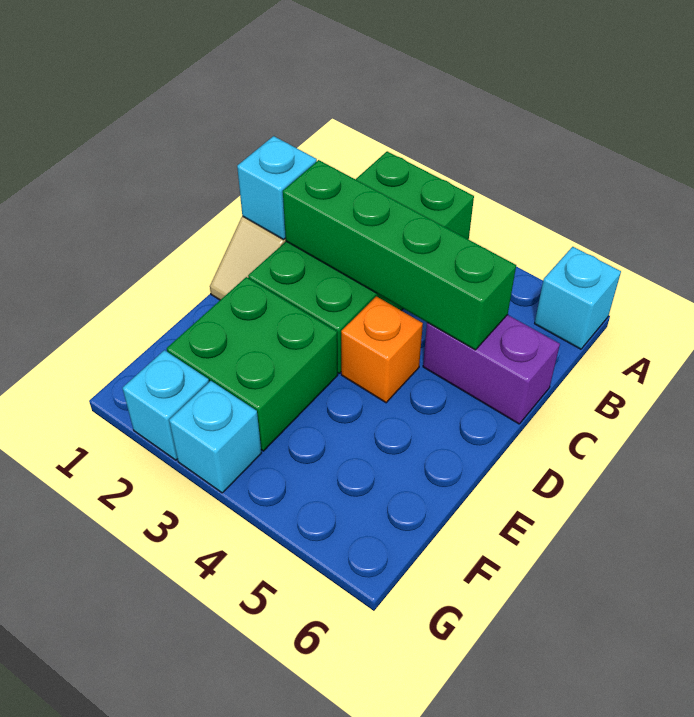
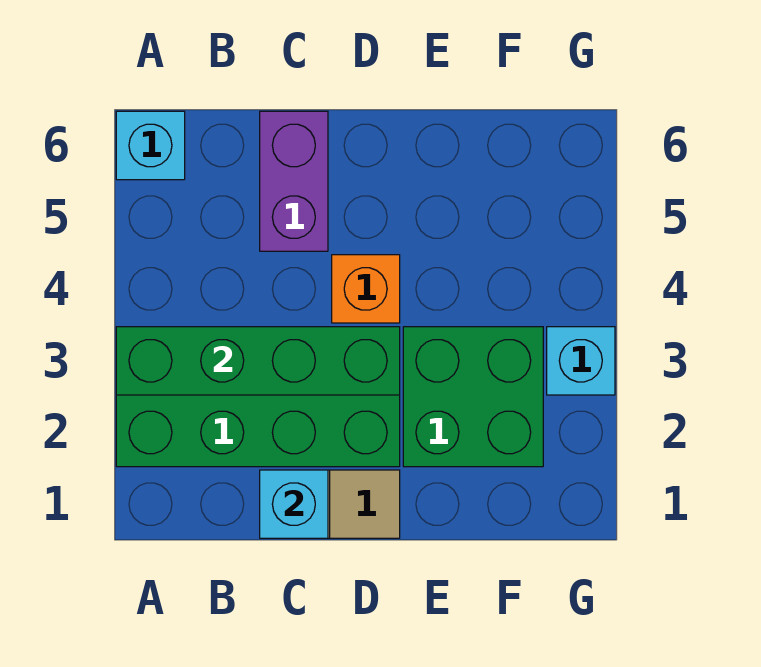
green brick C2:C5 level 2 -> green brick A3:D3 level 2
cyan brick G2 level 1 -> none

